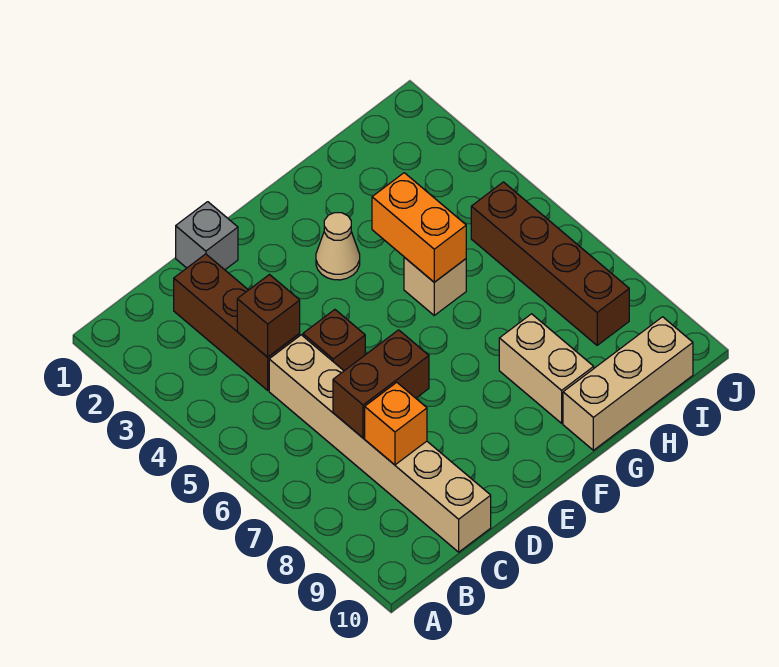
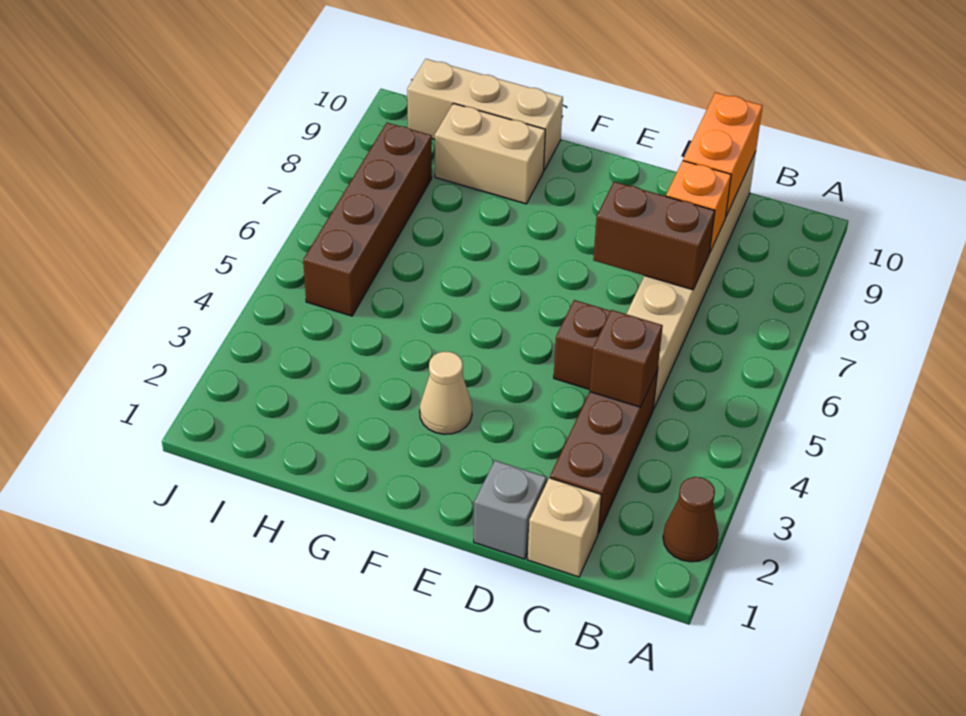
none -> brown cone A2 level 1
orange brick G4:G5 level 2 -> orange brick C9:C10 level 2
tan brick G5 level 1 -> tan brick C1 level 1
tan brick G8:G9 level 1 -> tan brick G9:H9 level 1

